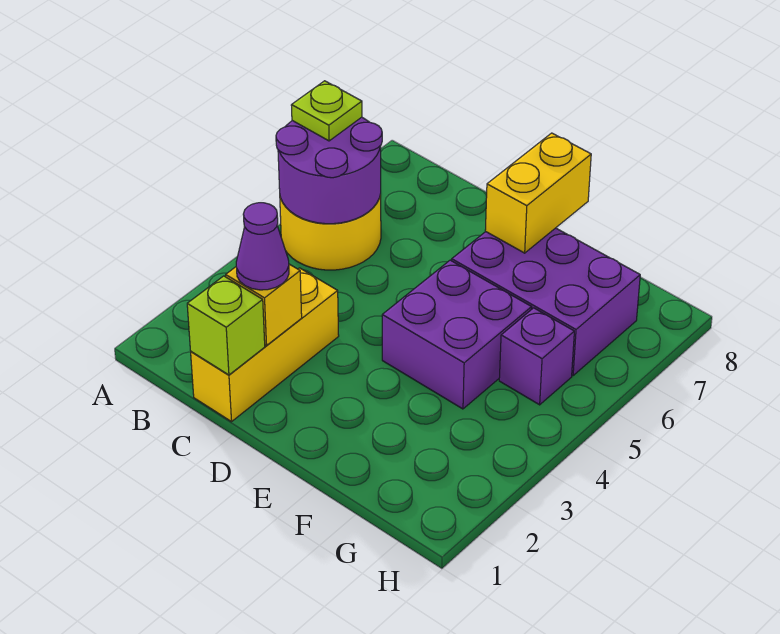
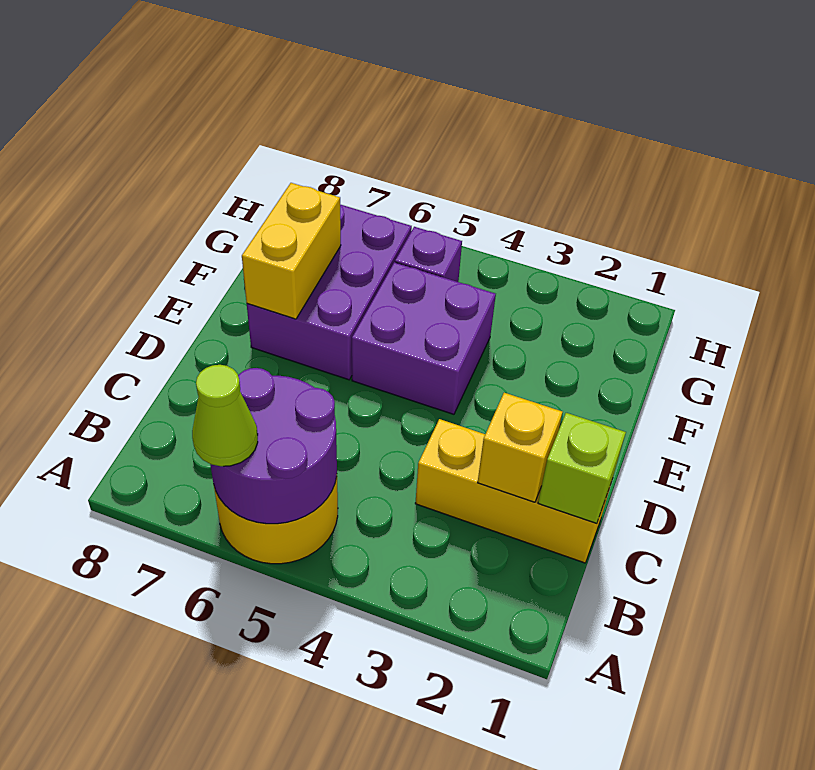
lime plate A6 level 3 -> lime cone A6 level 3
purple cone C2 level 3 -> none
yellow brick E7:E8 level 2 -> yellow brick E7:F7 level 2

